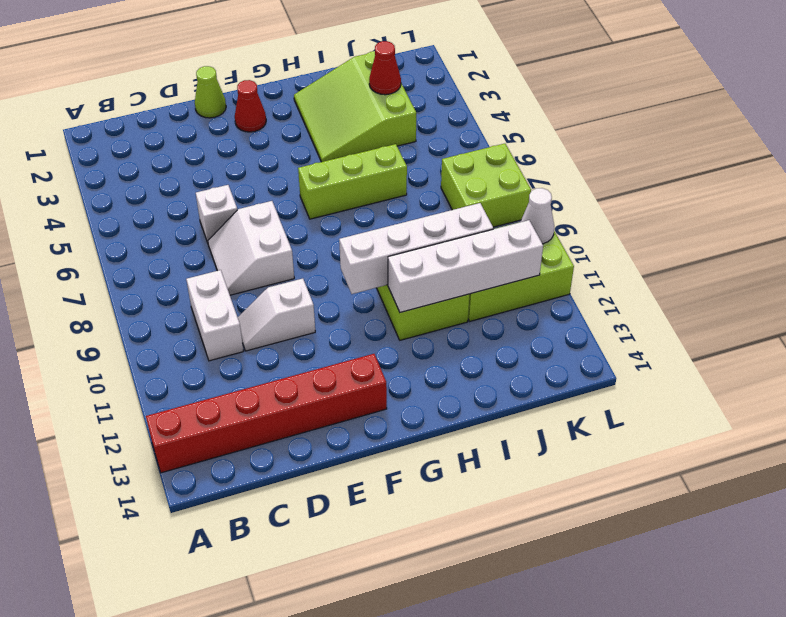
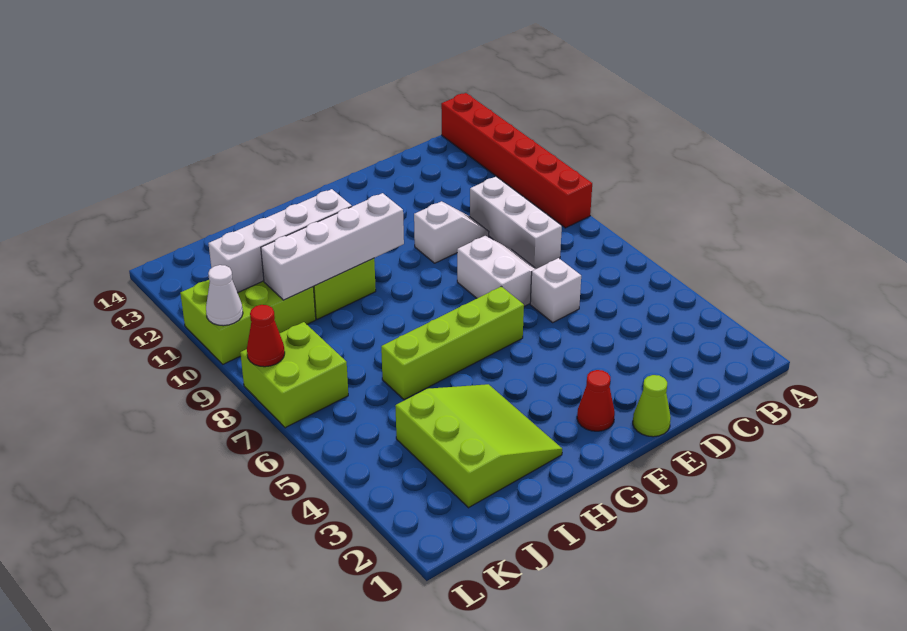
red brick A13:F13 level 1 -> red brick A9:A14 level 1
white brick C9:C10 level 1 -> white brick C8:C10 level 1
lime brick G6:I6 level 1 -> lime brick F6:I6 level 1
red cone J3 level 2 -> red cone L8 level 2

